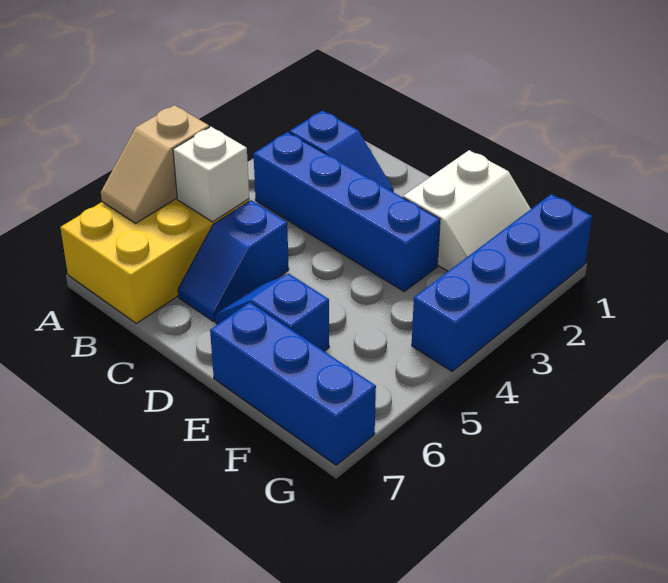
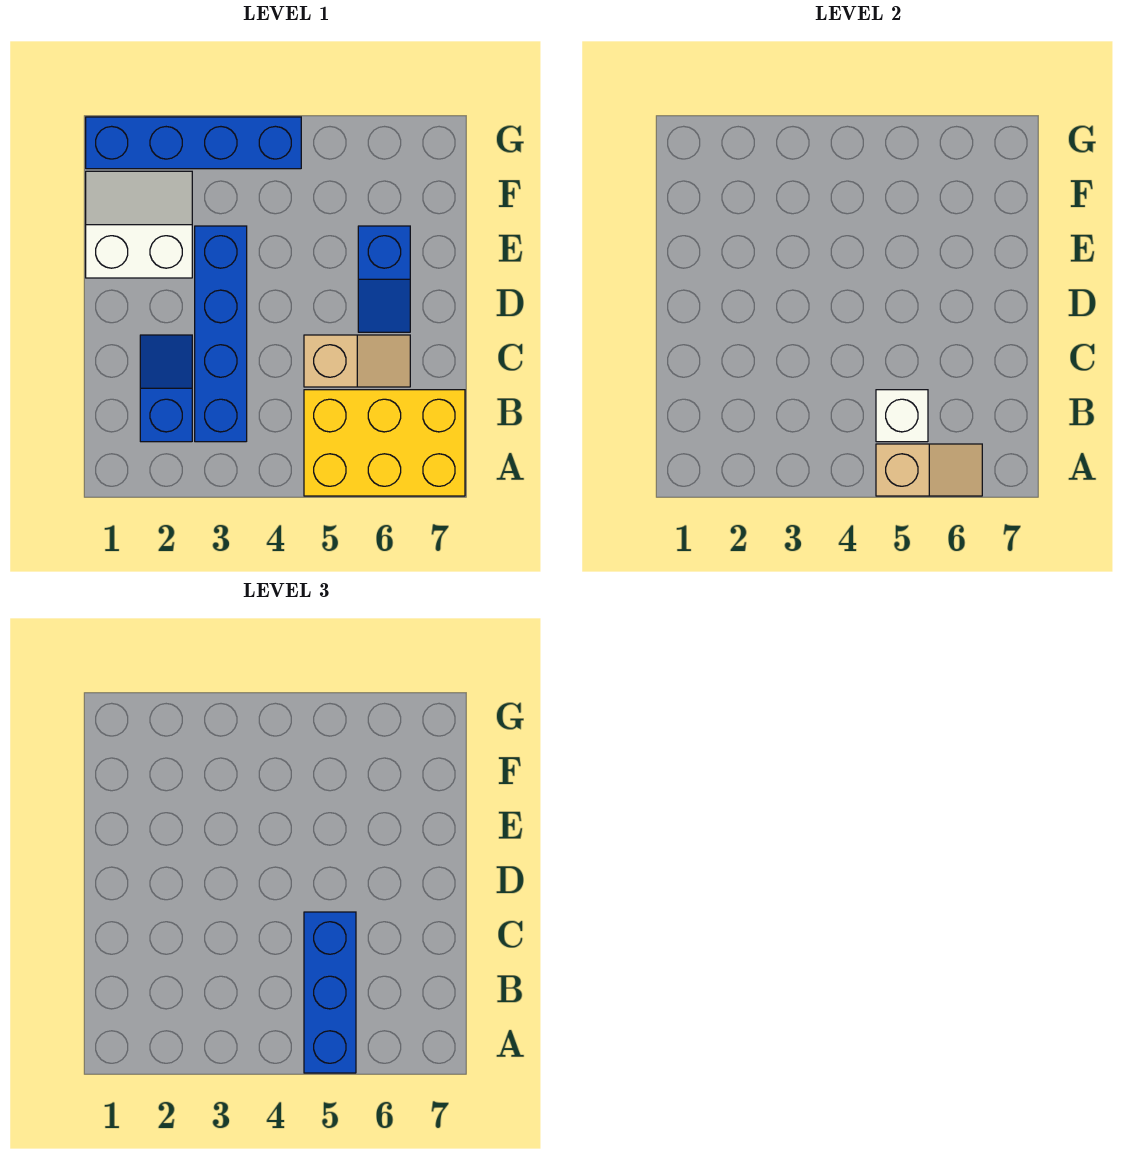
blue slope C5:C6 level 1 top 5 -> tan slope C5:C6 level 1 top 5
blue brick E7:G7 level 1 -> blue brick A5:C5 level 3

